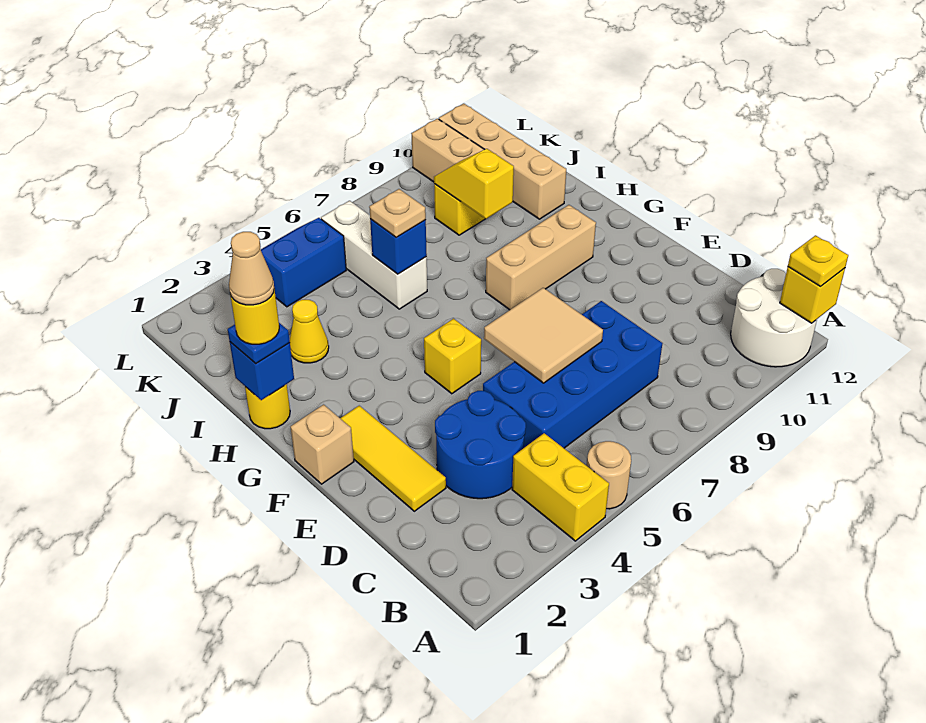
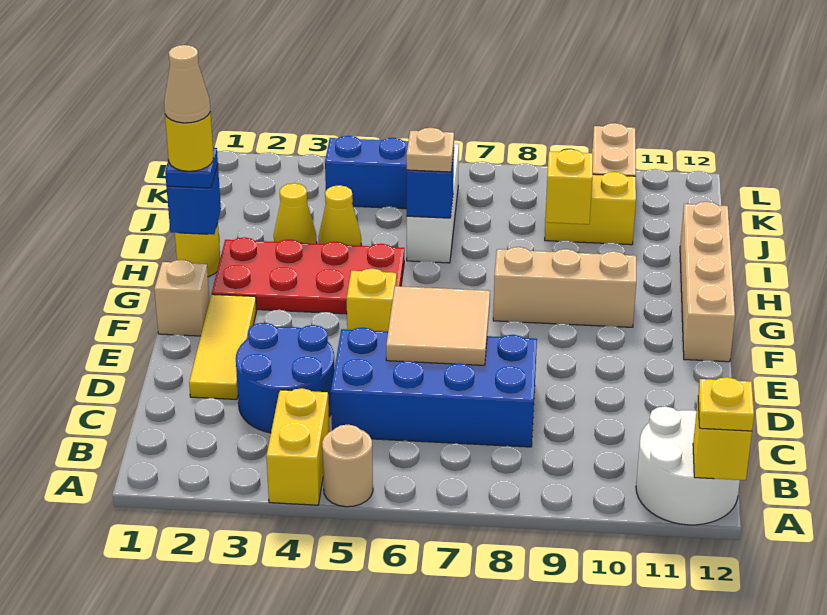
none -> red plate G2:H5 level 1
none -> yellow cone I4 level 1
tan brick I11:L11 level 1 -> tan brick F12:I12 level 1

